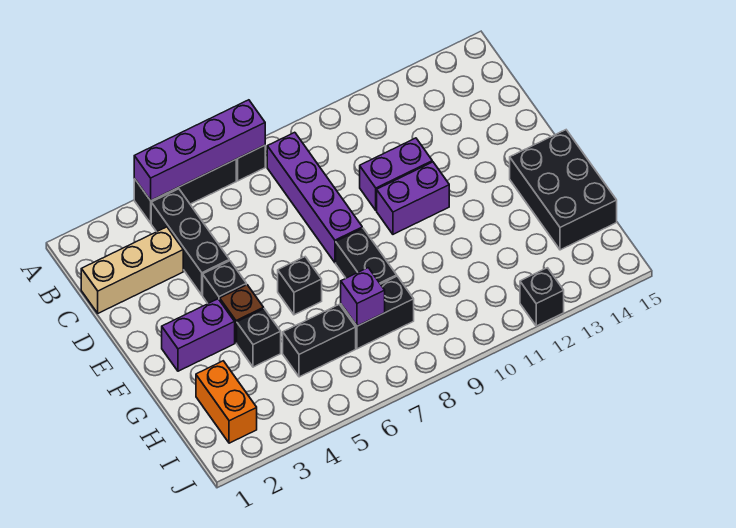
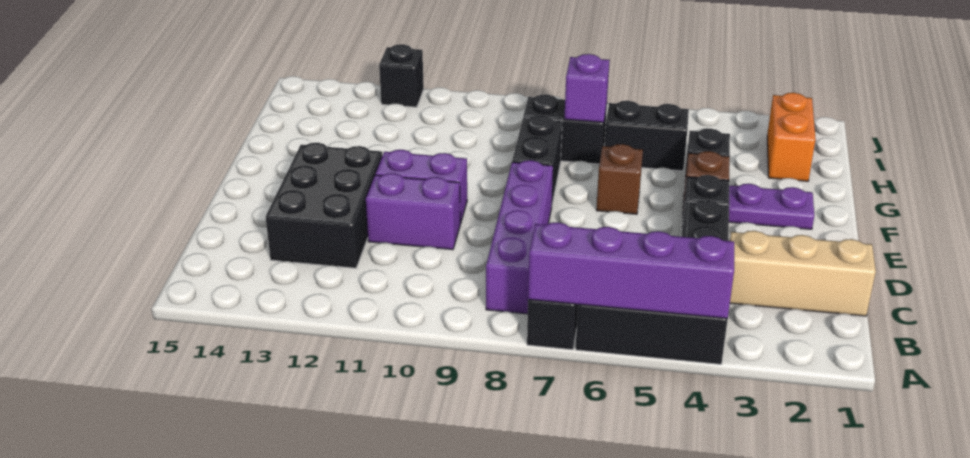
purple brick F2:F3 level 1 -> purple plate F2:F3 level 1
black brick F6 level 1 -> brown brick F6 level 1
black brick F14:H15 level 1 -> black brick C12:E13 level 1

